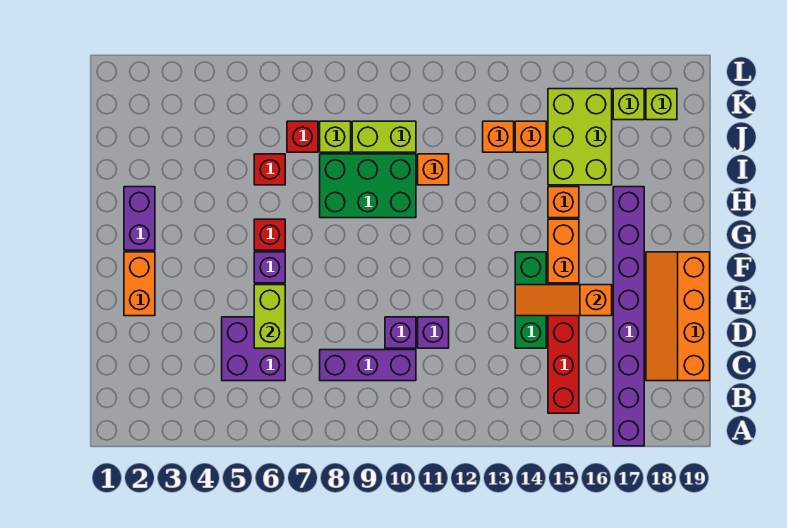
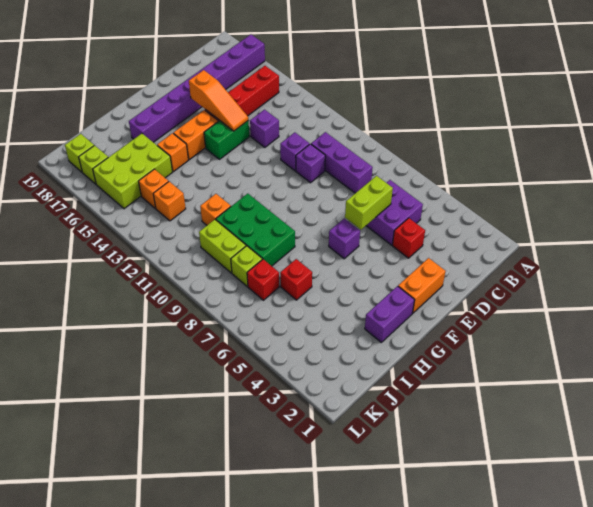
orange slope C18:F19 level 1 top 19 -> none
none -> purple brick D13 level 1
green brick D14:F14 level 1 -> green brick E14:F14 level 1
red brick G6 level 1 -> red brick D4 level 1

